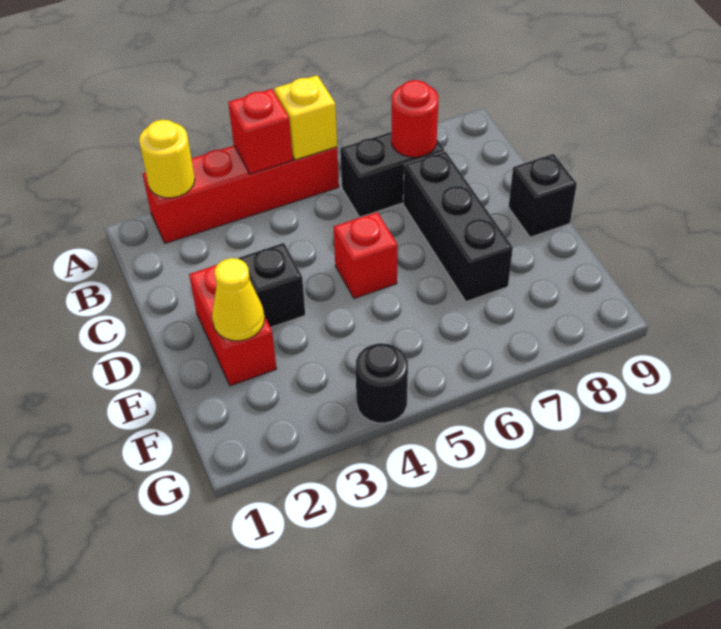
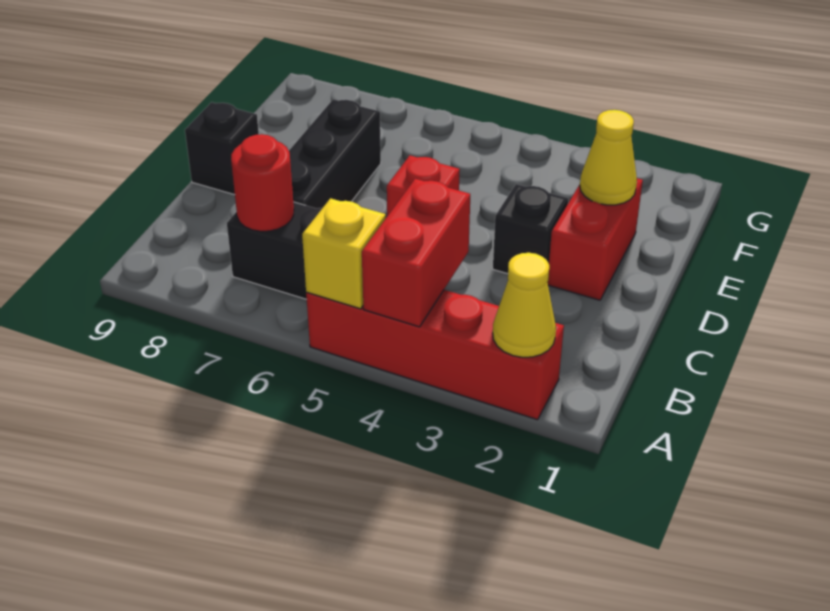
yellow round brick A2 level 2 -> yellow cone A2 level 2
red brick A4 level 2 -> red brick A4:B4 level 2
black round brick G4 level 1 -> none

